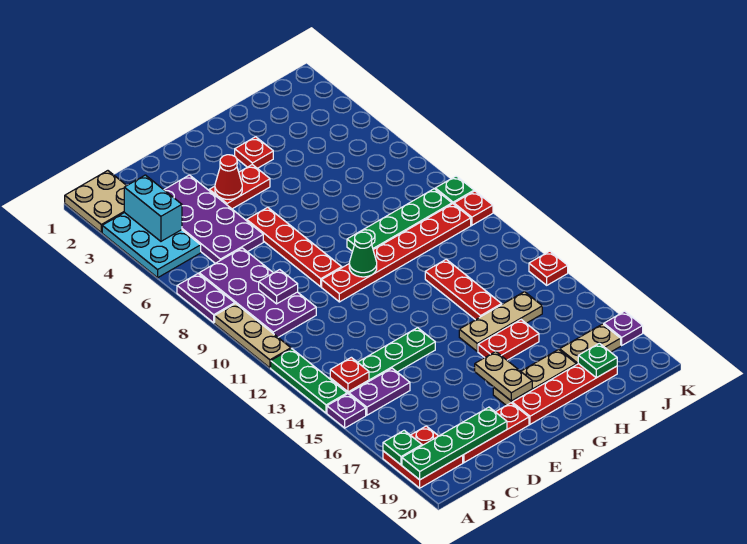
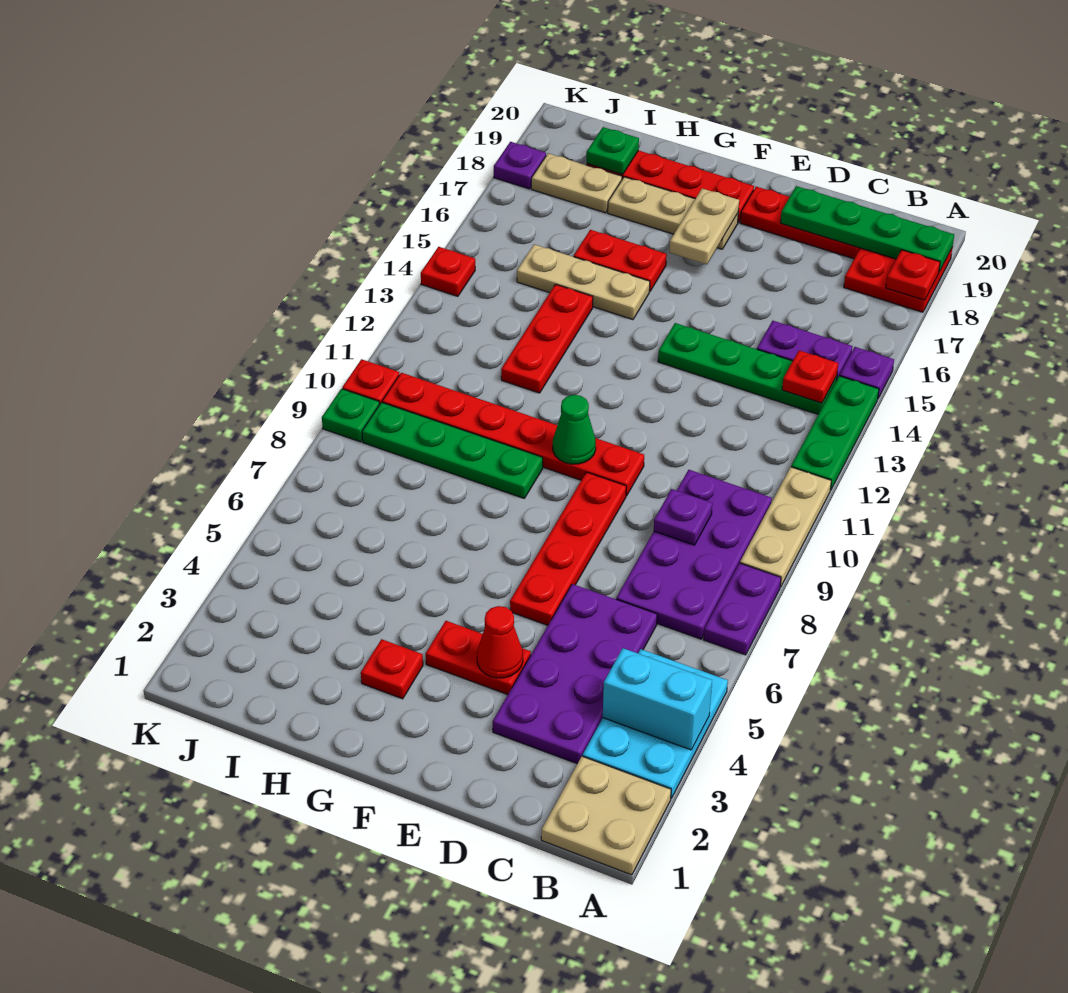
green plate A18 level 2 -> red plate A18 level 2
cyan brick B3:B4 level 2 -> cyan brick A4:B4 level 2

